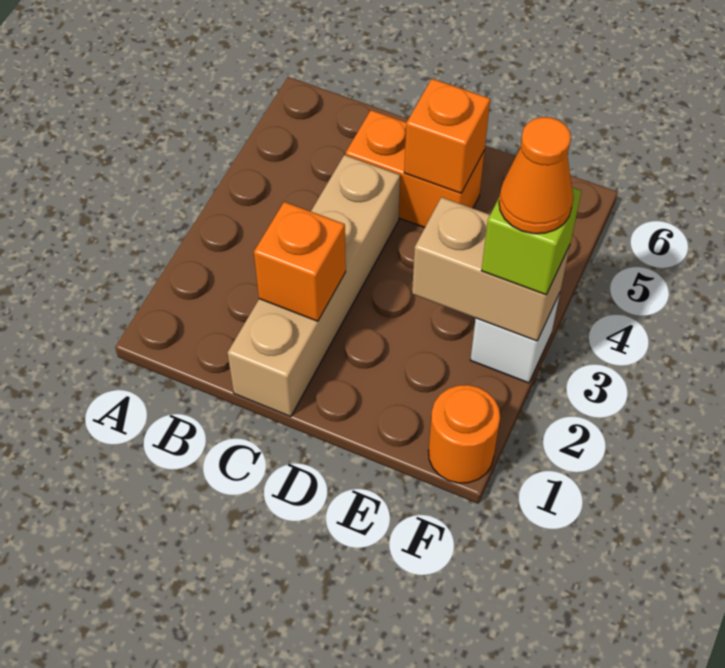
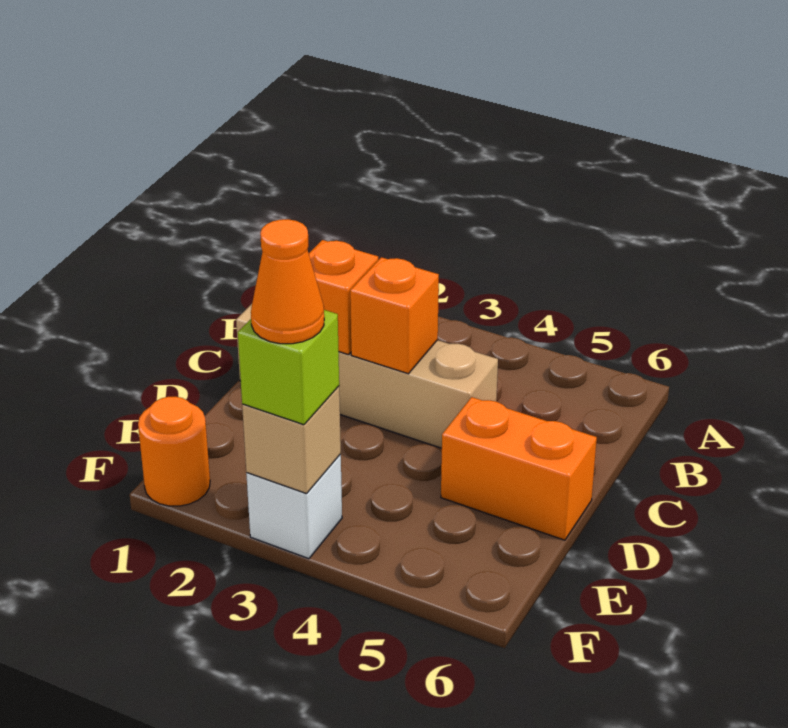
orange brick C5:D5 level 1 -> orange brick D5:D6 level 1
orange brick D5 level 2 -> orange brick C3 level 2
tan brick E3:F3 level 2 -> tan brick F3 level 2

